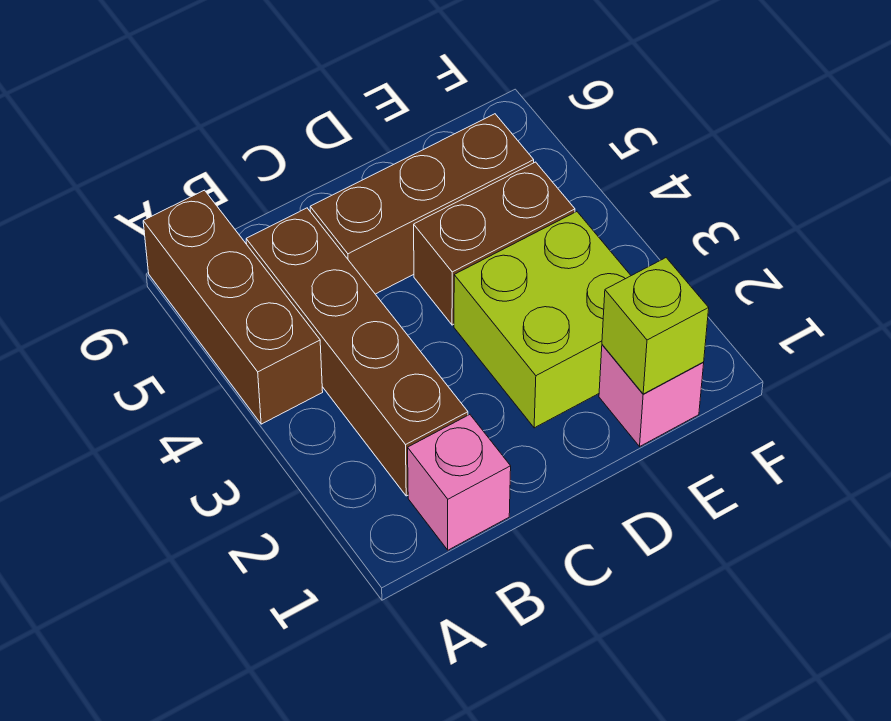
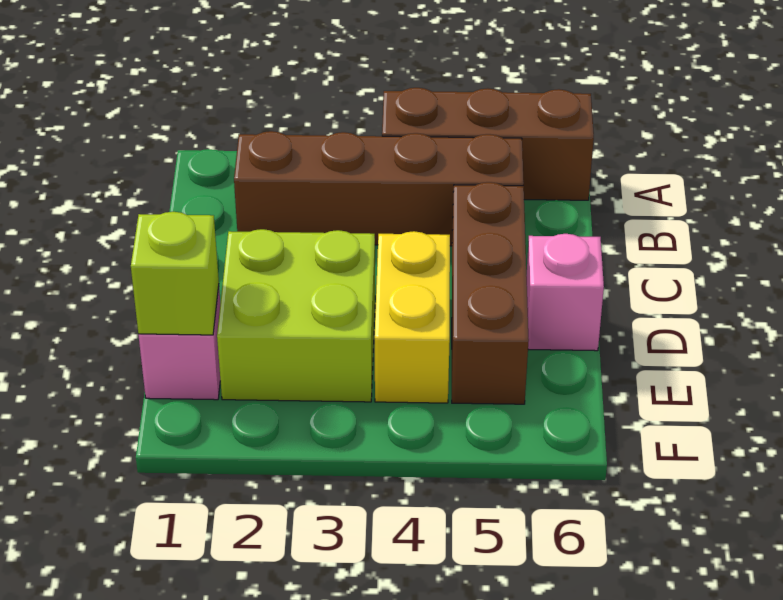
pink brick B1 level 1 -> pink brick D6 level 1
brown brick D4:E4 level 1 -> yellow brick D4:E4 level 1

